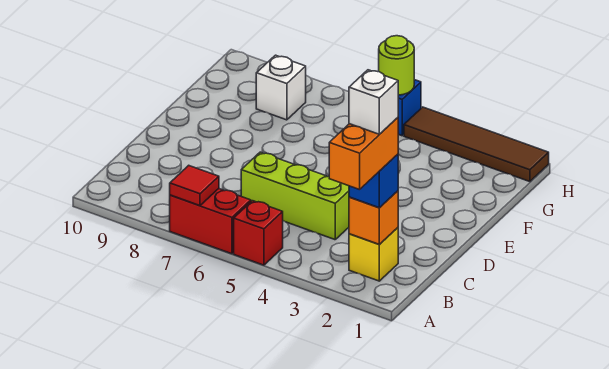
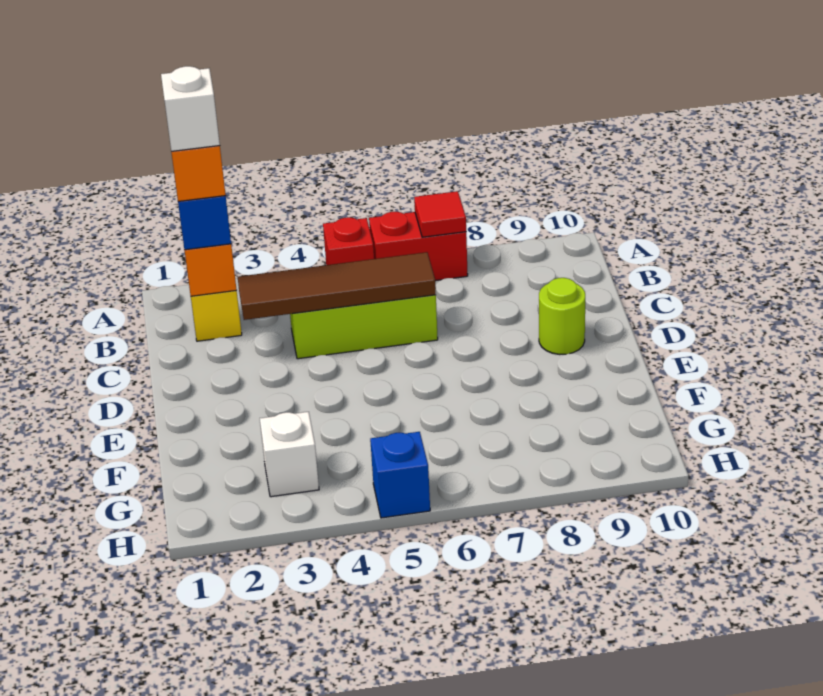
white brick G8 level 1 -> white brick G3 level 1
brown tile H1:H4 level 1 -> brown tile C3:C6 level 2
lime round brick H5 level 2 -> lime round brick D9 level 1

